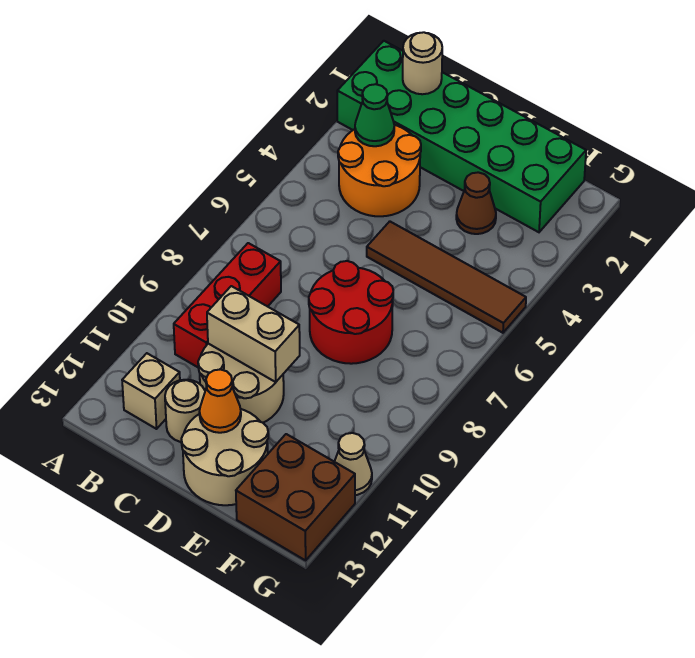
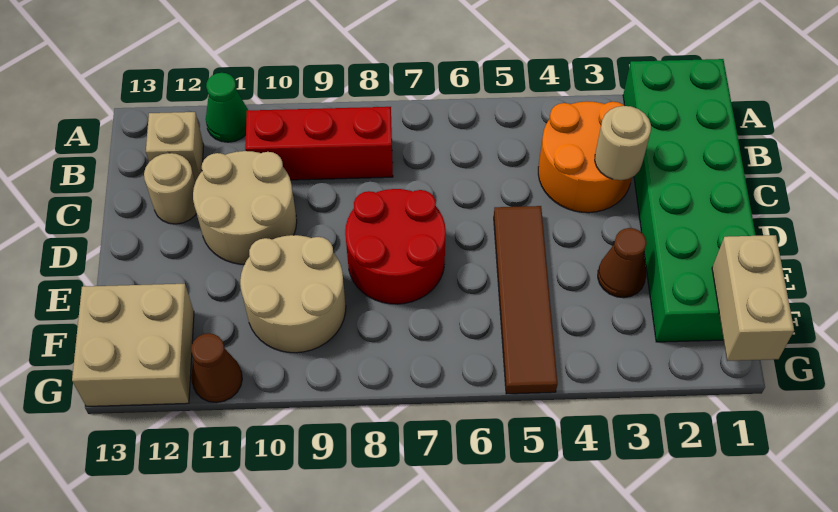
tan round brick B1 level 2 -> tan round brick C3 level 2
green cone B3 level 2 -> green cone A11 level 1
tan brick C10:D10 level 2 -> tan brick F1:G1 level 2
tan round brick D12:E13 level 1 -> tan round brick E9:F10 level 1
orange cone D12 level 2 -> none
brown brick F12:G13 level 1 -> tan brick F12:G13 level 1
tan cone G11 level 1 -> brown cone G11 level 1

